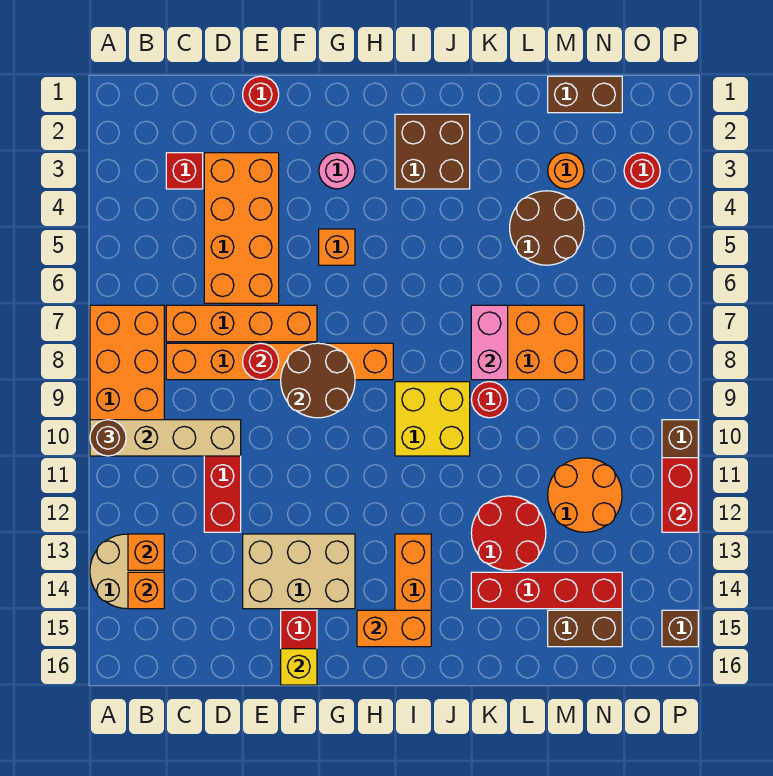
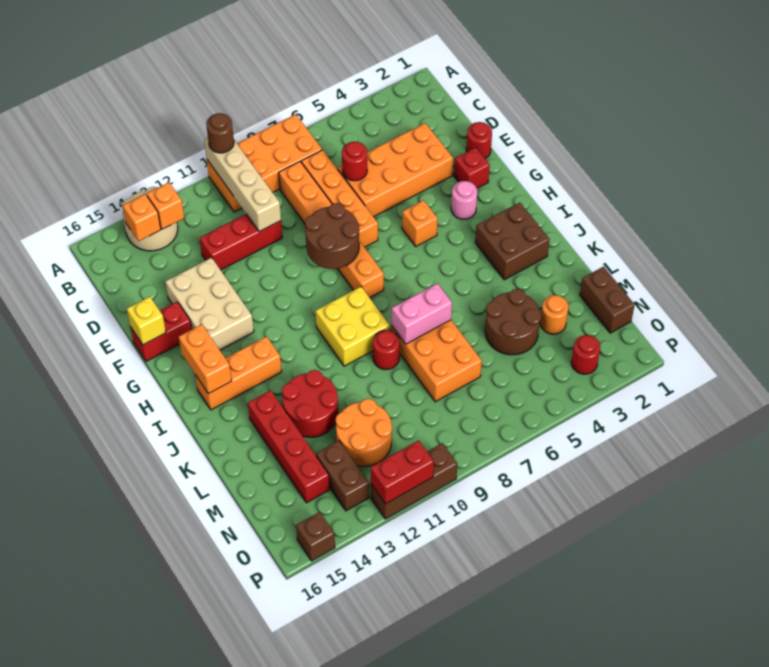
red brick C3 level 1 -> red brick F2 level 1
red round brick E8 level 2 -> red round brick D6 level 2
brown brick M15:N15 level 1 -> brown brick N13:O13 level 1

